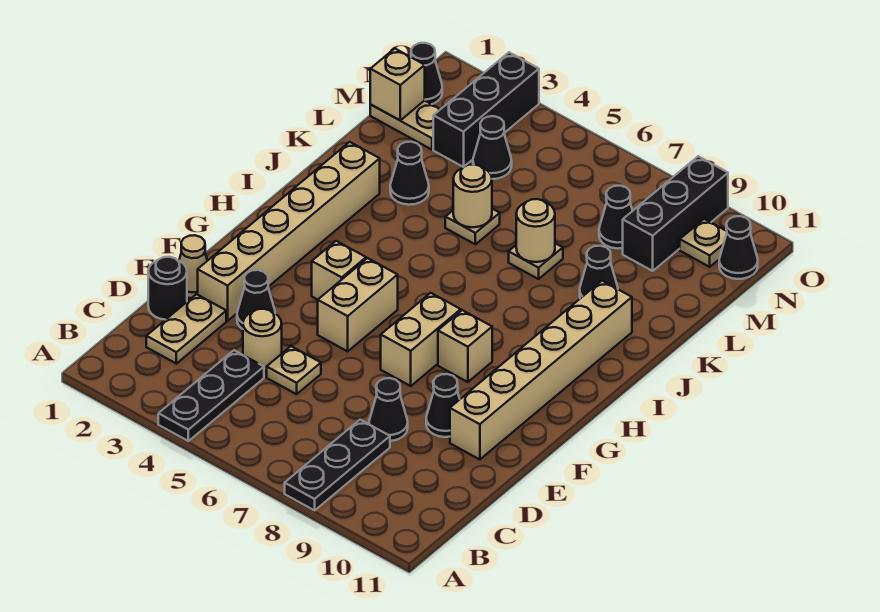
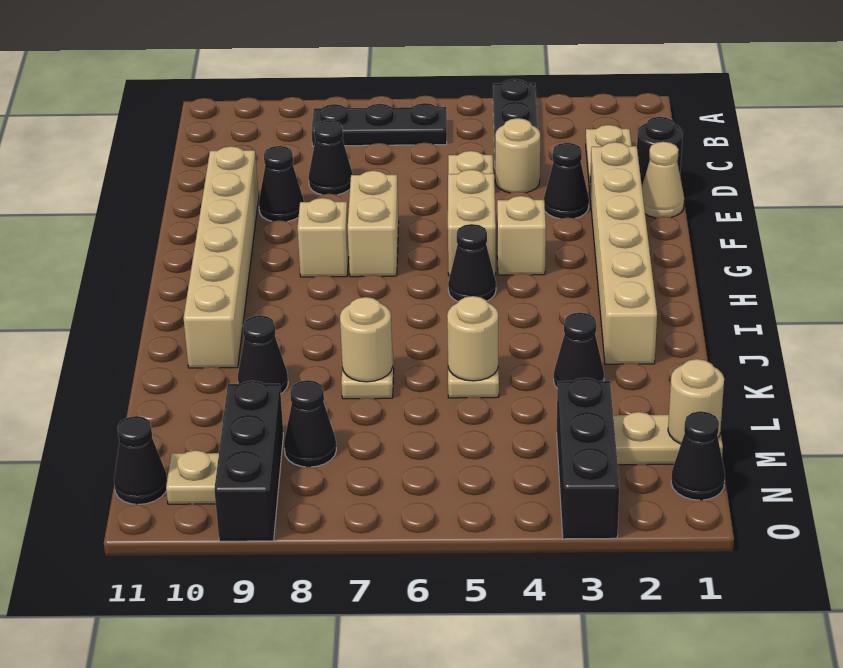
black plate A8:C8 level 1 -> black plate B6:B8 level 1
tan brick M1 level 2 -> tan round brick M1 level 2
black cone M4 level 1 -> black cone H5 level 1

